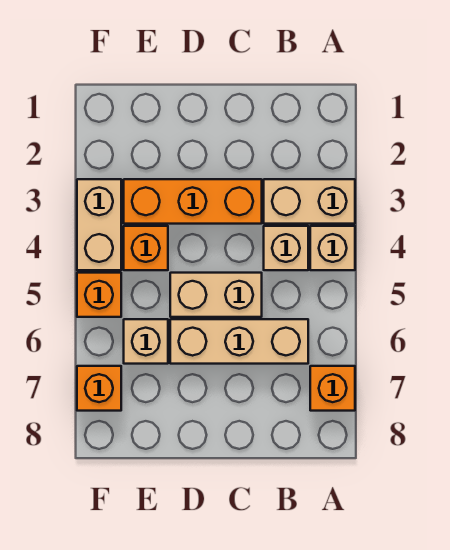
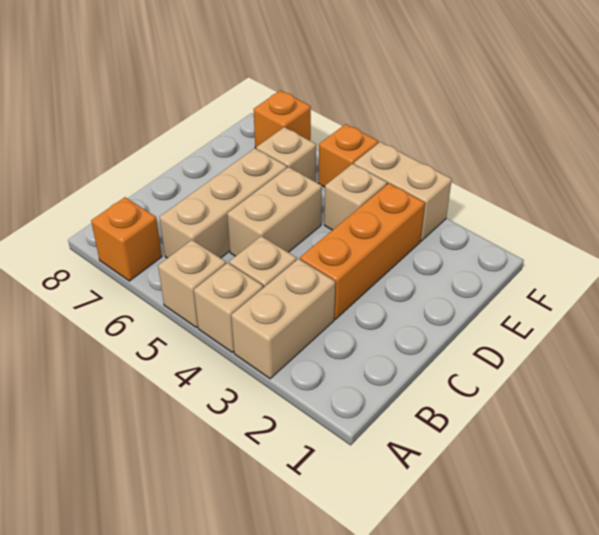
none -> tan brick A5 level 1
orange brick E4 level 1 -> tan brick E4 level 1

